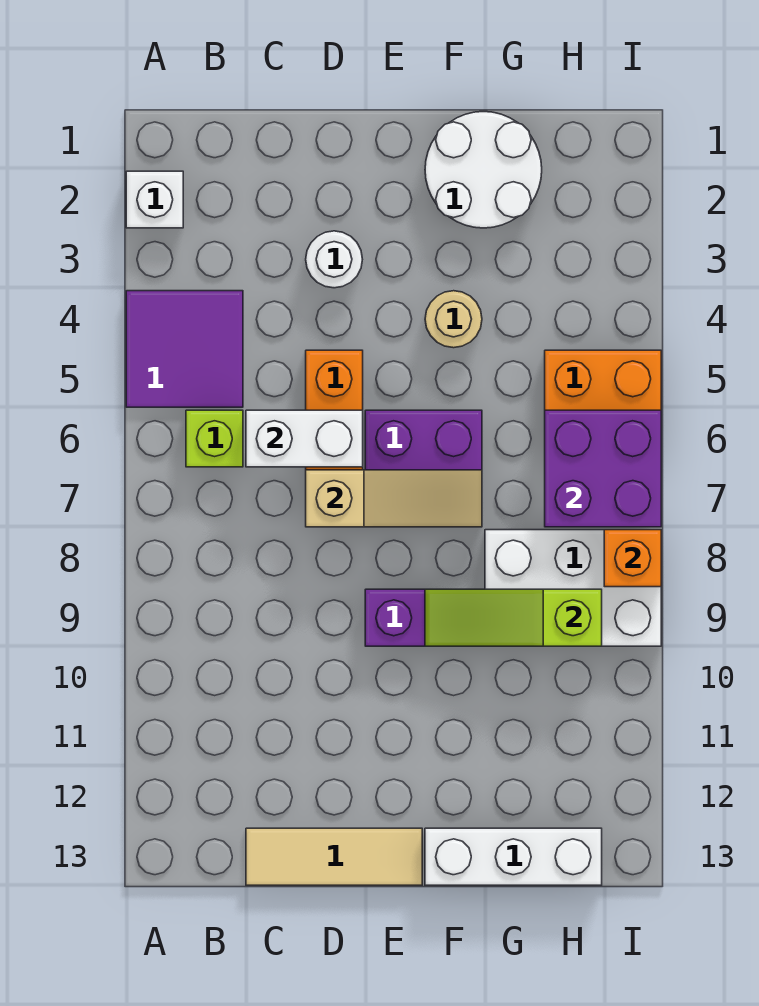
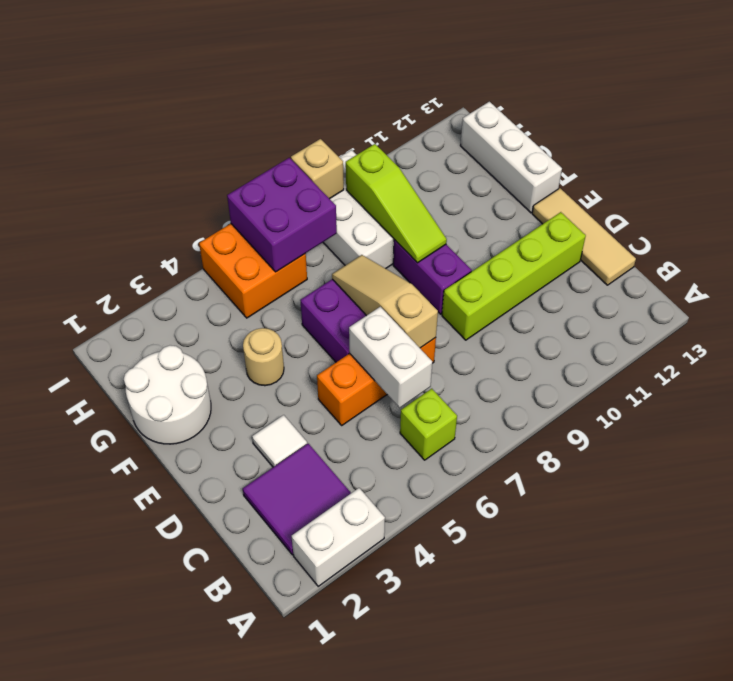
white brick A2 level 1 -> white brick A2:A3 level 1
purple tile A4:B5 level 1 -> purple tile B2:C3 level 1
white round brick D3 level 1 -> white tile D3 level 1
none -> lime brick D9:D12 level 1
orange brick I8 level 2 -> tan brick I8 level 2

